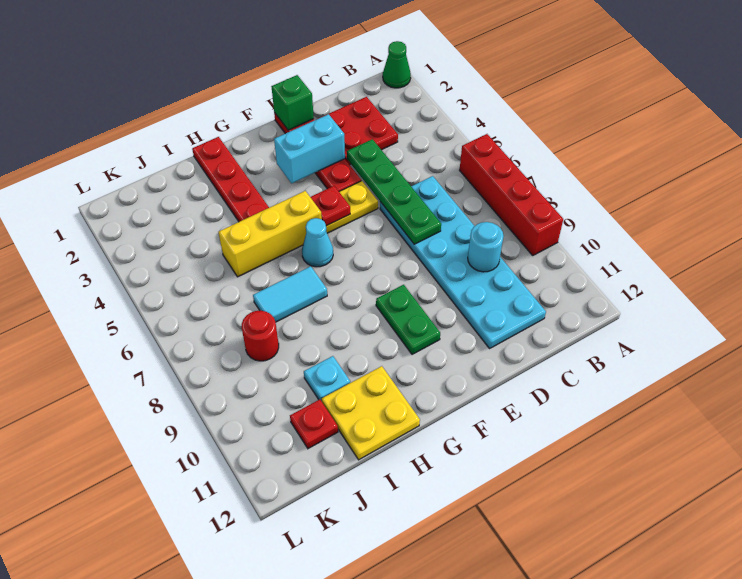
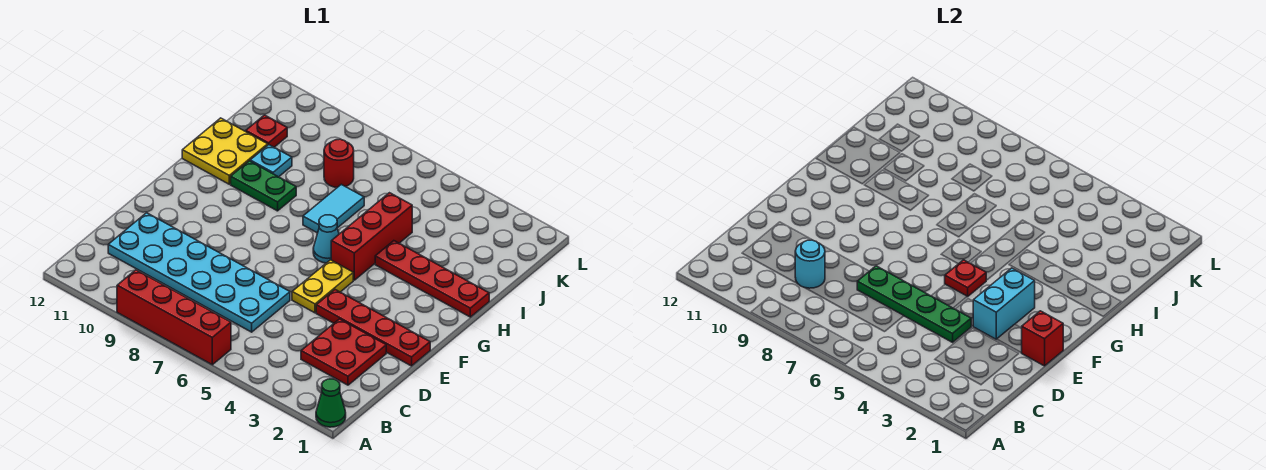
green brick E1 level 2 -> red brick E1 level 2
green plate F9:F10 level 1 -> green plate H9:H10 level 1
yellow brick G5:I5 level 1 -> red brick G5:I5 level 1

